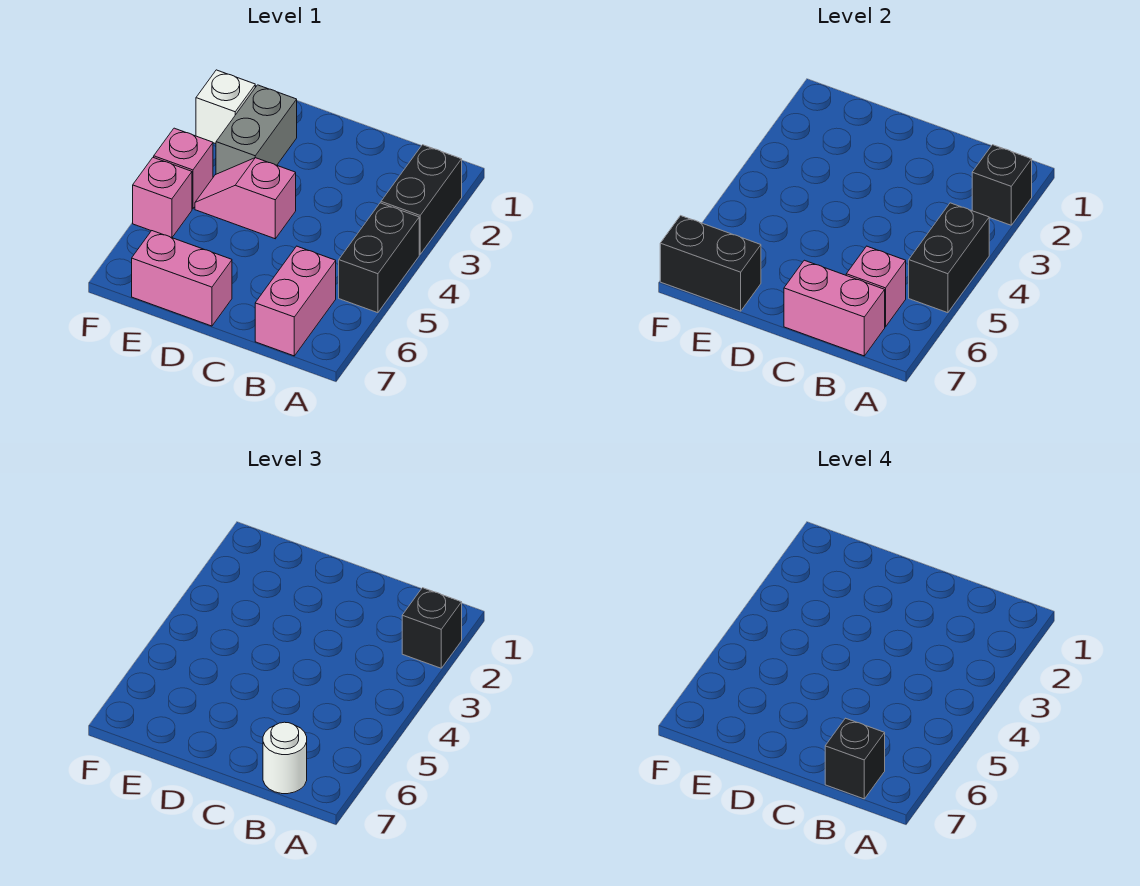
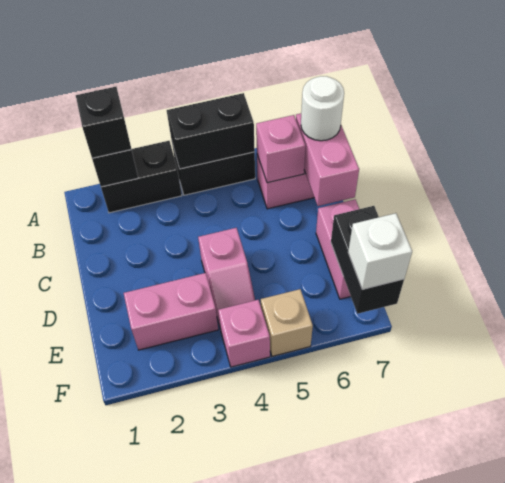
black brick B7 level 4 -> none
grey brick E2:E3 level 1 -> pink brick E2:E3 level 1
white brick F2 level 1 -> white brick F7 level 3
pink brick F5 level 1 -> tan brick F5 level 1

